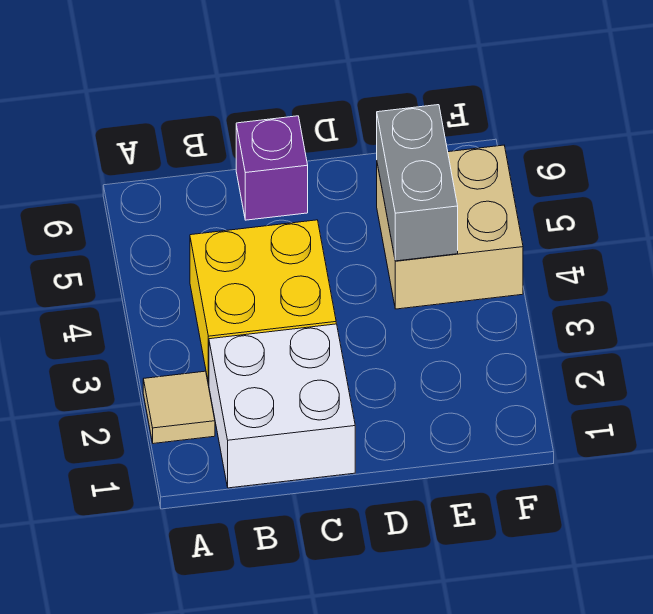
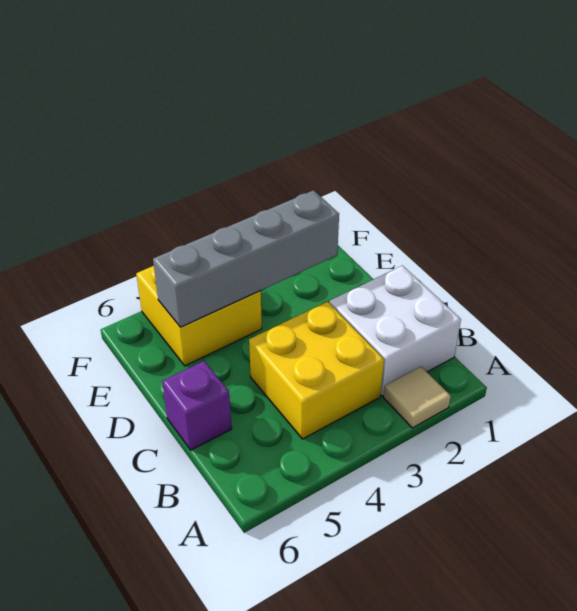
tan brick E4:F5 level 1 -> yellow brick E4:F5 level 1
grey brick E4:E5 level 2 -> grey brick E2:E5 level 2

